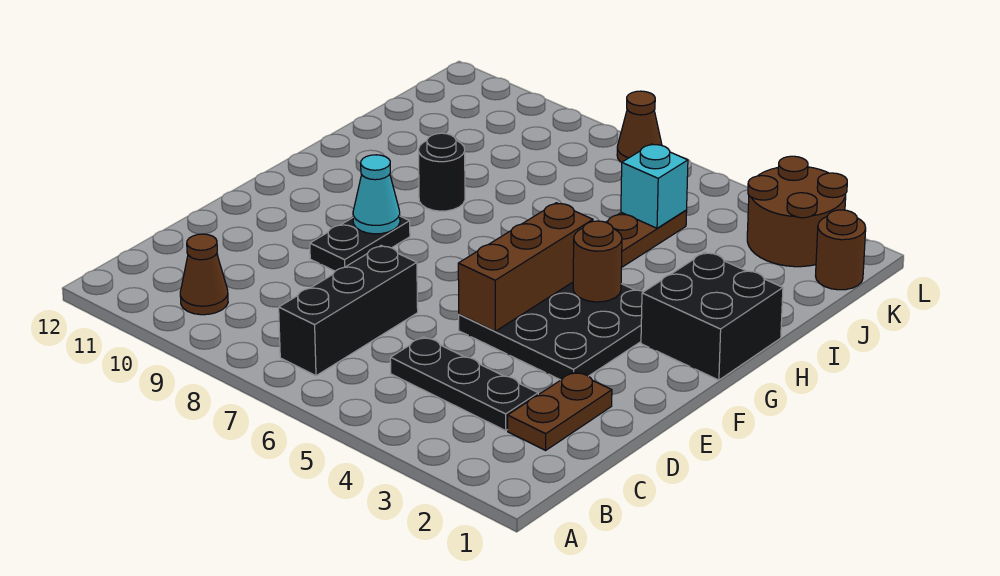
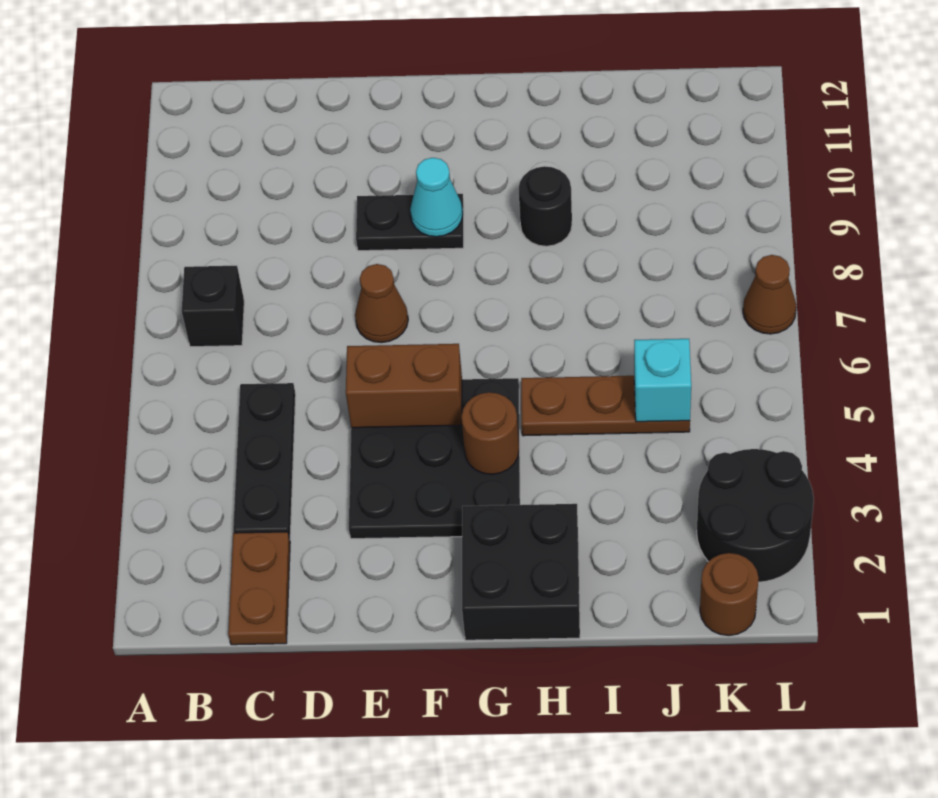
black brick B7:D7 level 1 -> black brick B7 level 1
brown cone B10 level 1 -> brown cone E7 level 1
brown plate C2:D2 level 1 -> brown plate C1:C2 level 1
brown brick E5:G5 level 2 -> brown brick E5:F5 level 2
brown round brick K2:L3 level 1 -> black round brick K2:L3 level 1

